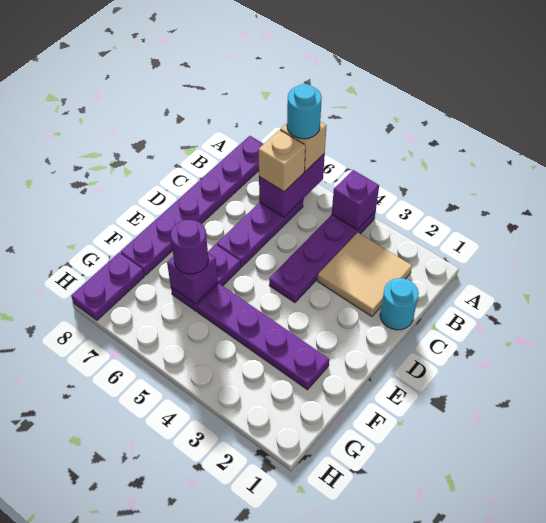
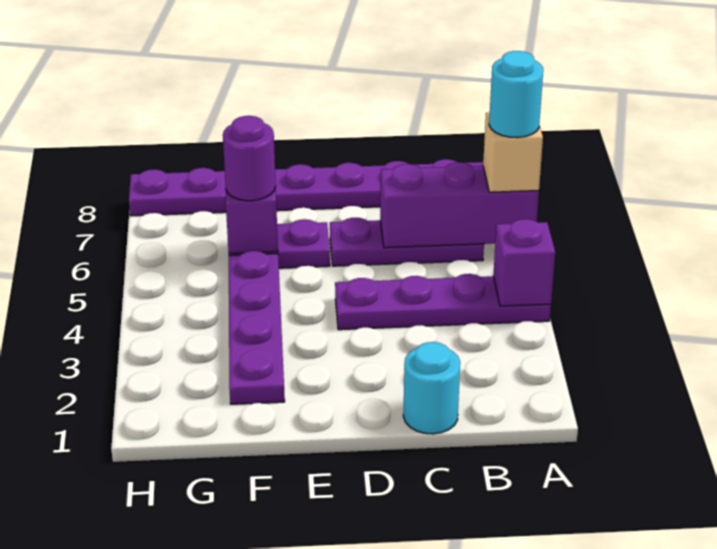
purple brick A6:B6 level 2 -> purple brick A6:C6 level 2
tan tile B2:C3 level 1 -> none
tan brick B6 level 3 -> none

